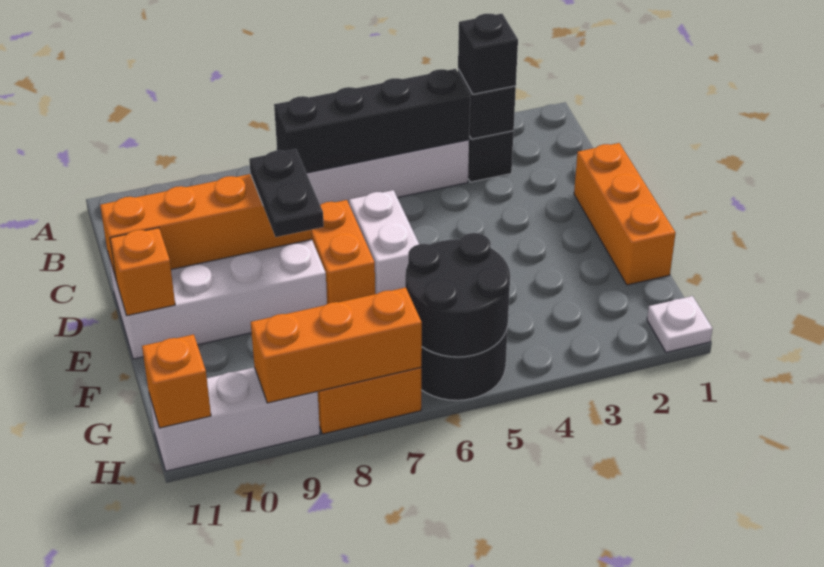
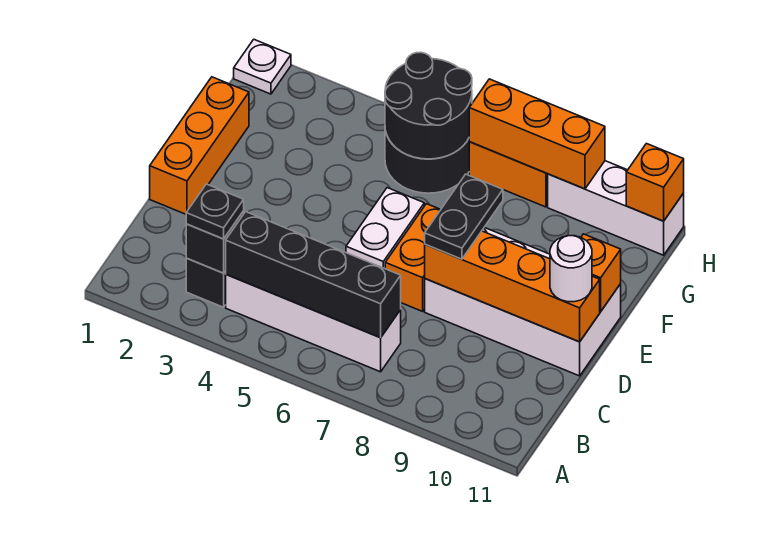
black brick B3 level 3 -> black plate B3 level 3
none -> white round brick D11 level 3

